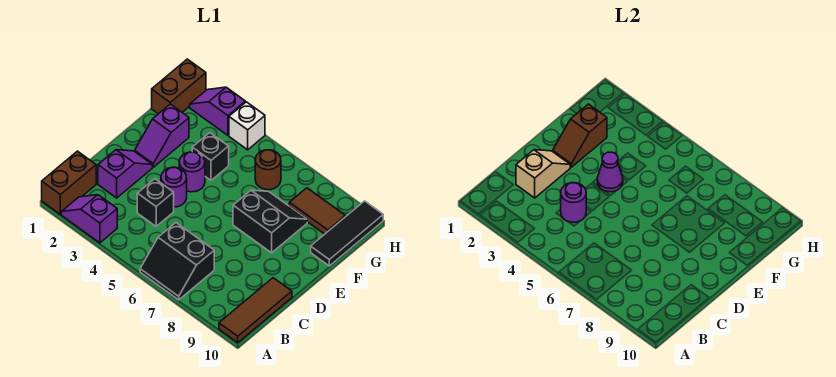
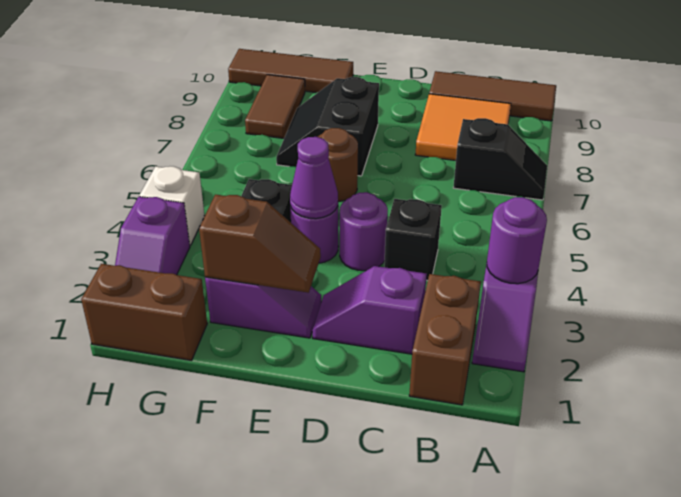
brown brick A1:B1 level 1 -> brown brick B1:B2 level 1
black slope A6:B7 level 1 top B -> black slope A7:B7 level 1 top B
none -> orange tile B8:C9 level 1
tan slope C2:D2 level 2 top C -> none
purple round brick C4 level 2 -> purple round brick A3 level 2
black tile F10:H10 level 1 -> brown tile F10:H10 level 1
brown round brick G6 level 1 -> brown round brick E6 level 1

